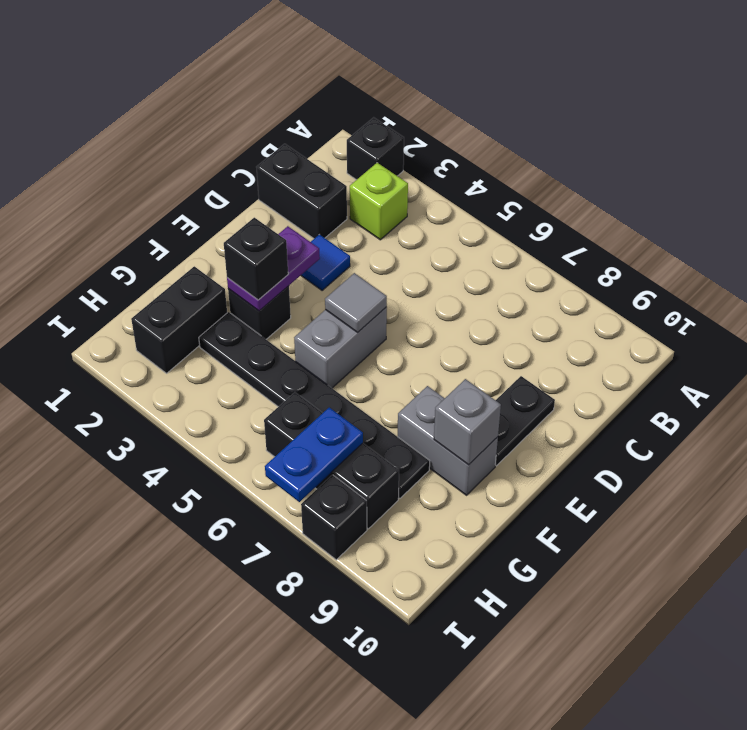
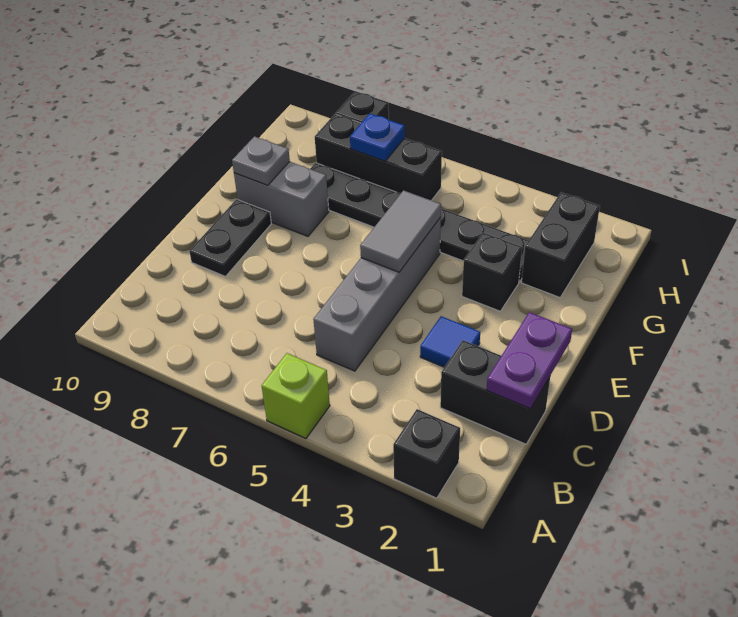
lime brick B3 level 1 -> lime brick A5 level 1
purple plate E3:F3 level 2 -> purple plate C1:D1 level 2
grey brick E5:F5 level 1 -> grey brick C5:F5 level 1
grey tile E5 level 2 -> grey tile E5:F5 level 2
black brick F3 level 3 -> none
grey brick F9 level 2 -> grey plate F9 level 2
blue plate H7:I7 level 2 -> blue plate H7 level 2

